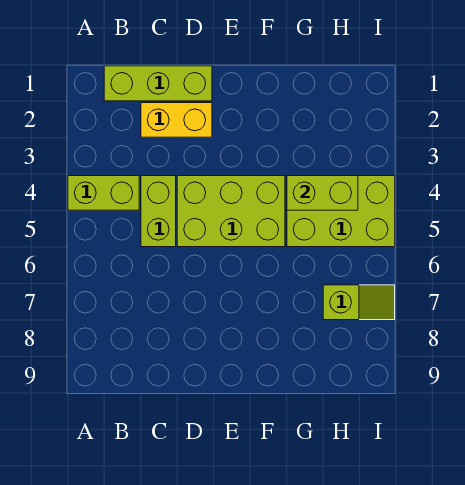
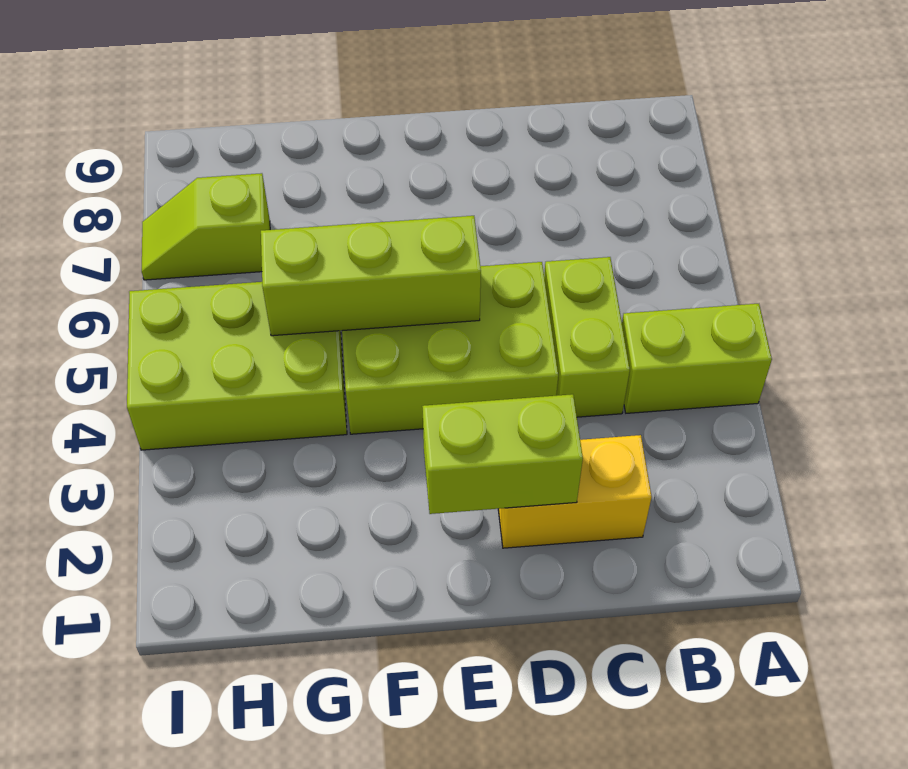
lime brick B1:D1 level 1 -> lime brick E5:G5 level 2
lime brick G4:H4 level 2 -> lime brick D2:E2 level 2

